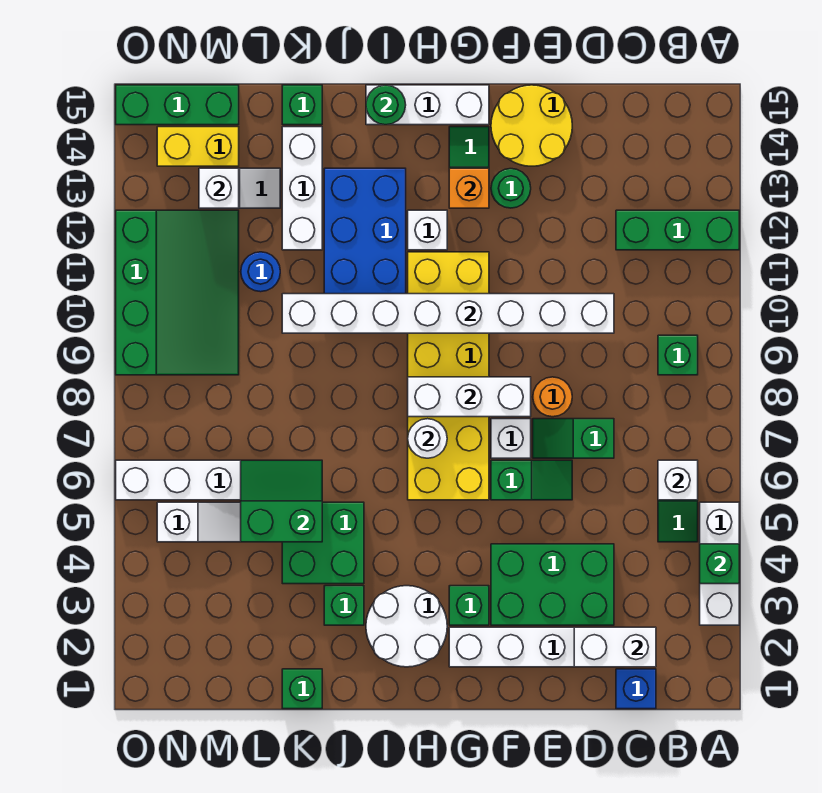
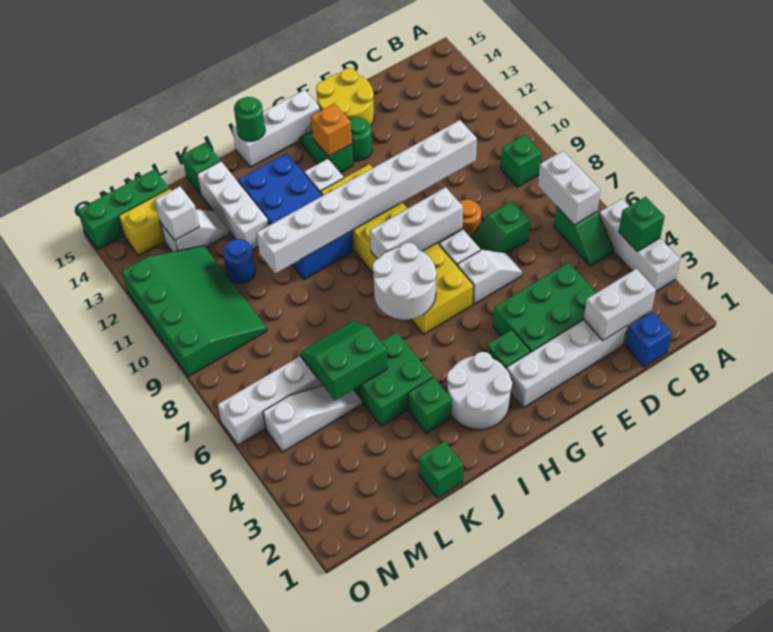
green brick A12:C12 level 1 -> none
white brick B6 level 2 -> white brick B6:B7 level 2
green slope E6:F6 level 1 top F -> white slope E6:F6 level 1 top F
white round brick H7 level 2 -> white round brick H6:I7 level 2

